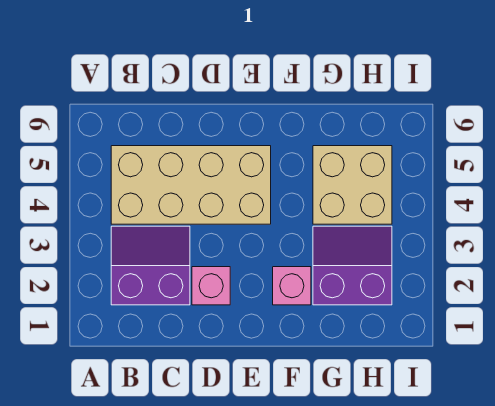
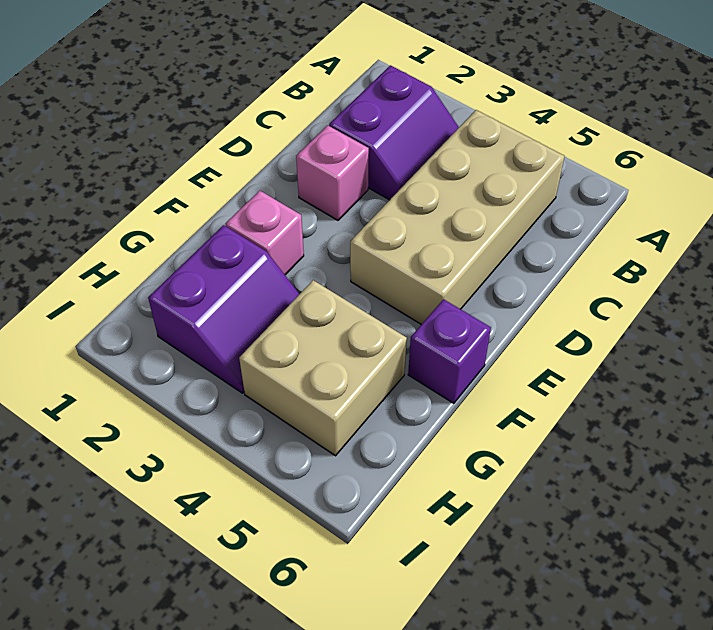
none -> purple brick F6 level 1

